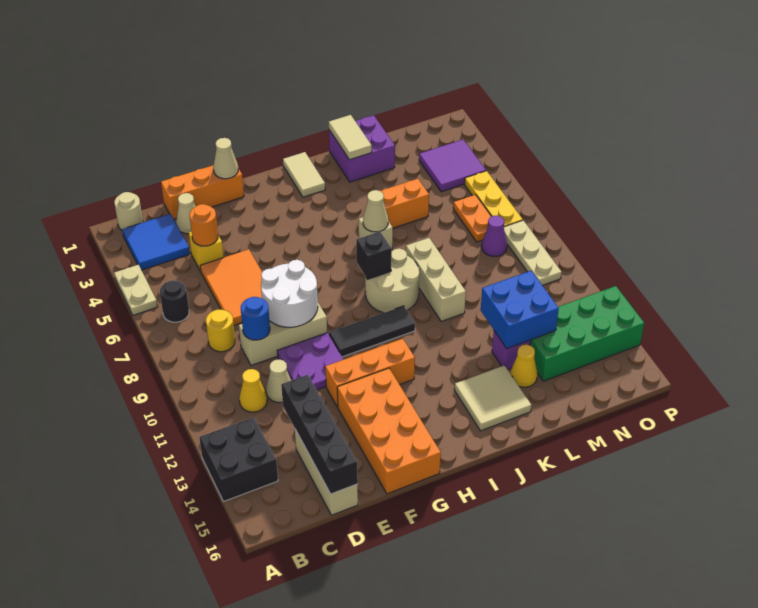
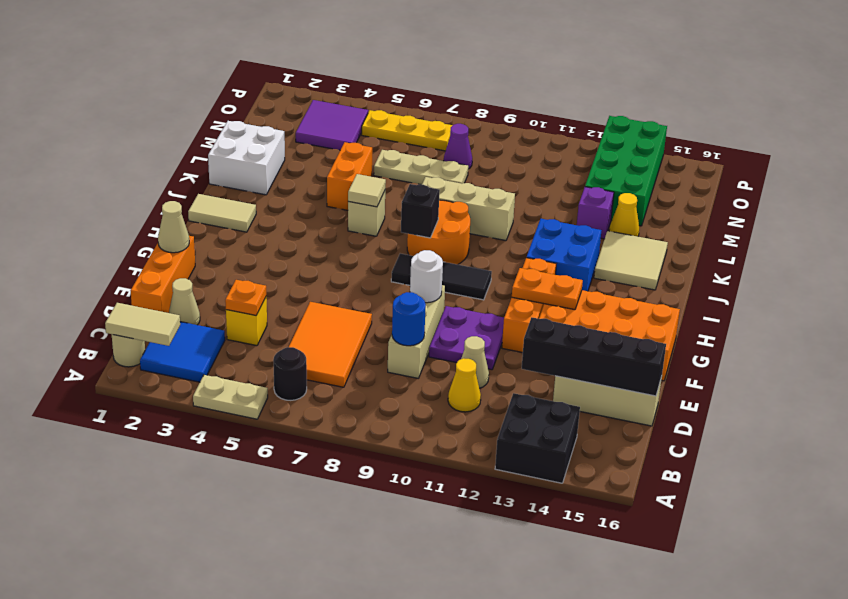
yellow round brick C8 level 1 -> none
orange round brick D4 level 2 -> orange plate D4 level 2
orange tile D5:E7 level 1 -> orange tile C6:E7 level 1
white round brick E8:F9 level 2 -> white round brick F9 level 2
black tile G10:I10 level 1 -> black tile H8:H10 level 1
tan round brick I8:J9 level 1 -> orange round brick I8:J9 level 1
tan cone J6 level 2 -> tan tile J6 level 2
purple brick K1:L2 level 1 -> white brick K1:L2 level 1
tan tile K1:K2 level 2 -> tan tile B1:B2 level 2
blue brick L12:M13 level 2 -> blue brick I12:J13 level 1
orange plate N6:N7 level 1 -> orange plate G12:G13 level 2
tan plate O8:O10 level 1 -> tan plate M6:M8 level 1

